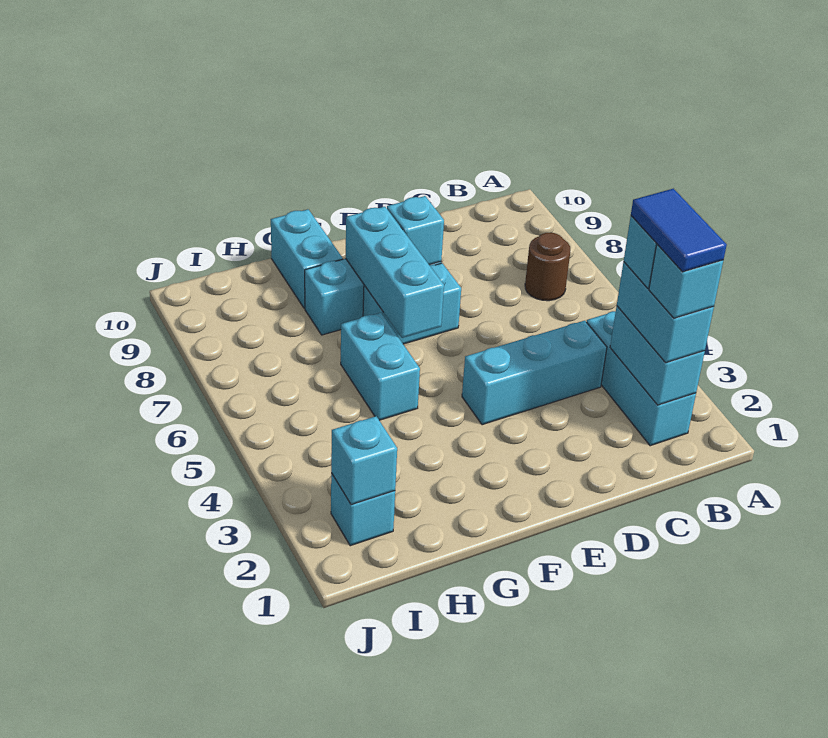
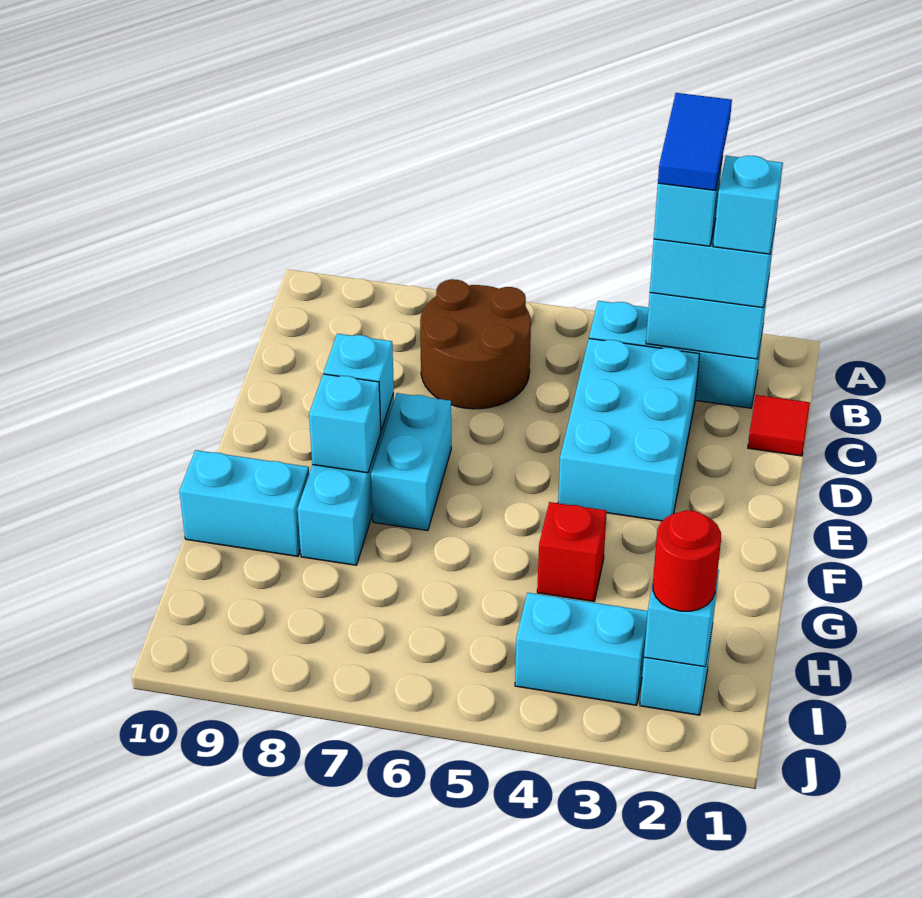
blue tile B2:B3 level 5 -> blue tile A3:B3 level 5
brown round brick B7 level 1 -> brown round brick B6:C7 level 1
none -> red tile C1 level 1
cyan brick C4:E4 level 1 -> cyan brick C3:E4 level 1
cyan brick F6:F8 level 2 -> cyan brick F8 level 2
none -> red brick G4 level 1
cyan brick G5:G6 level 1 -> cyan brick I3:I4 level 1
none -> red round brick I2 level 3

